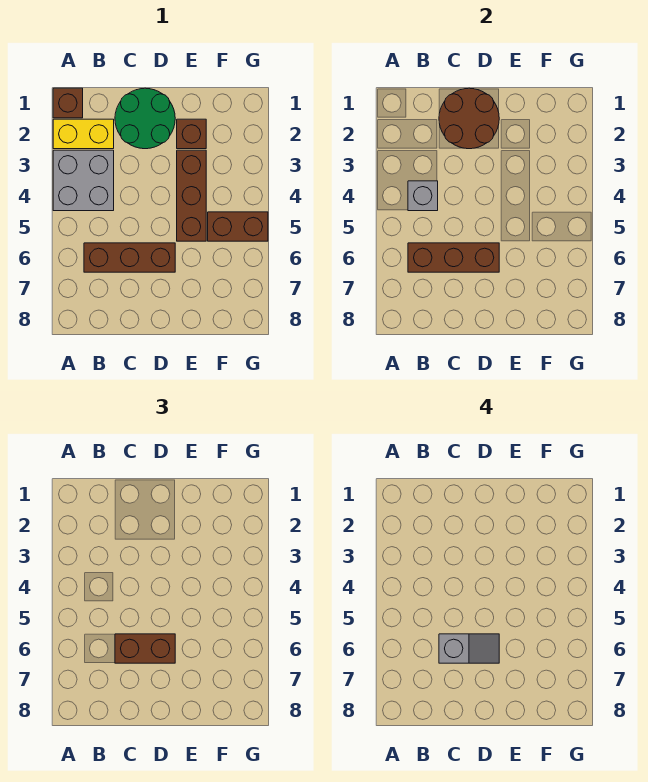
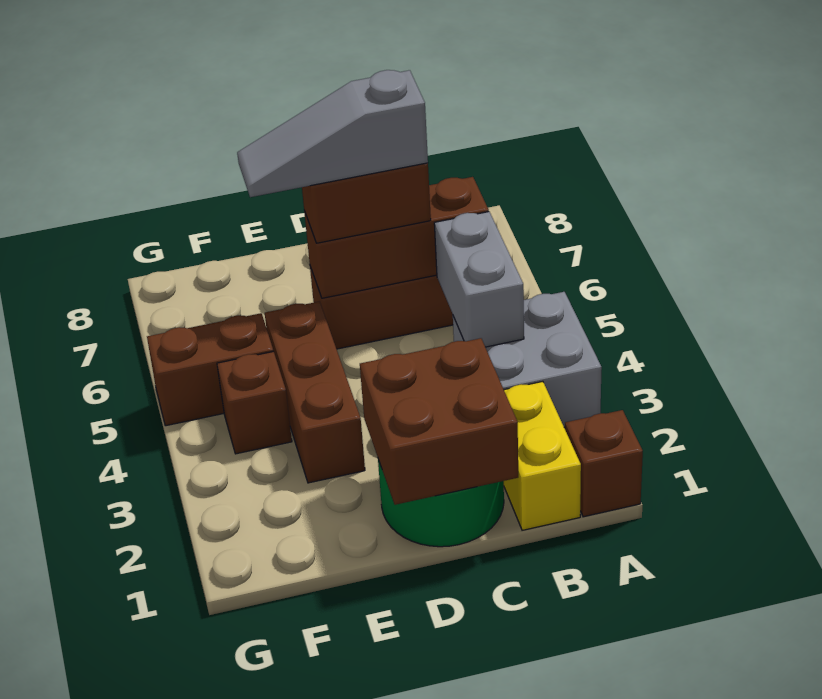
yellow brick A2:B2 level 1 -> yellow brick B1:B2 level 1
grey brick B4 level 2 -> grey brick B4:B5 level 2
brown round brick C1:D2 level 2 -> brown brick C1:D2 level 2
grey slope C6:D6 level 4 top C -> grey slope C6:E6 level 4 top C
brown brick E2 level 1 -> brown brick F4 level 1

